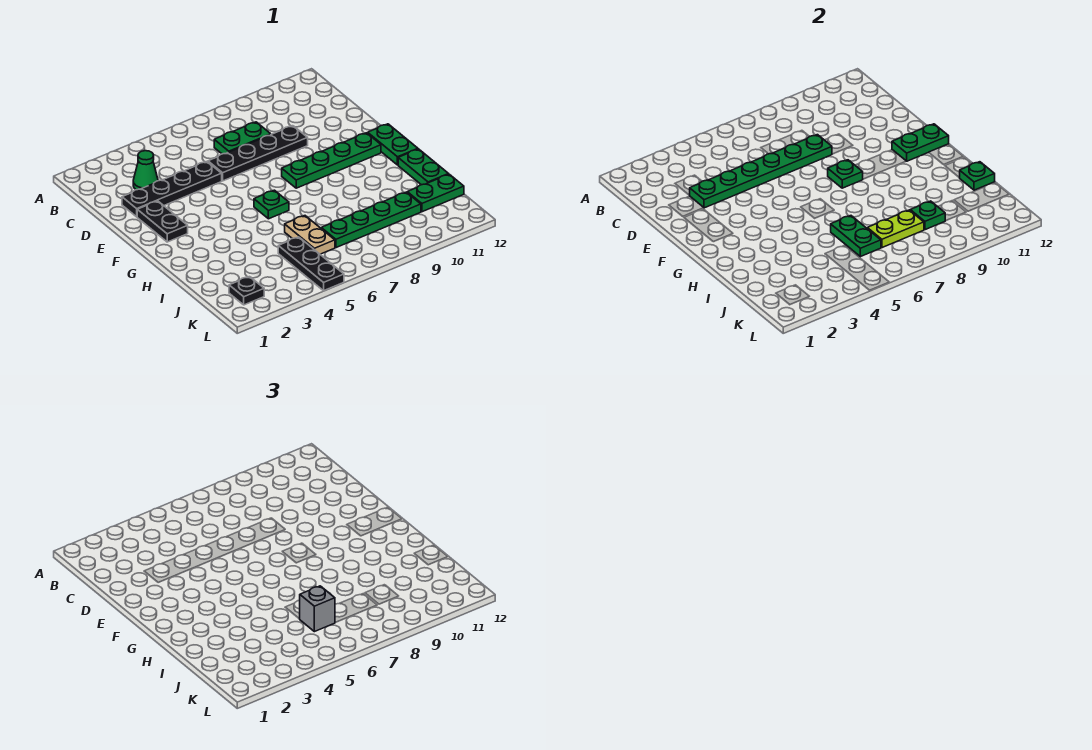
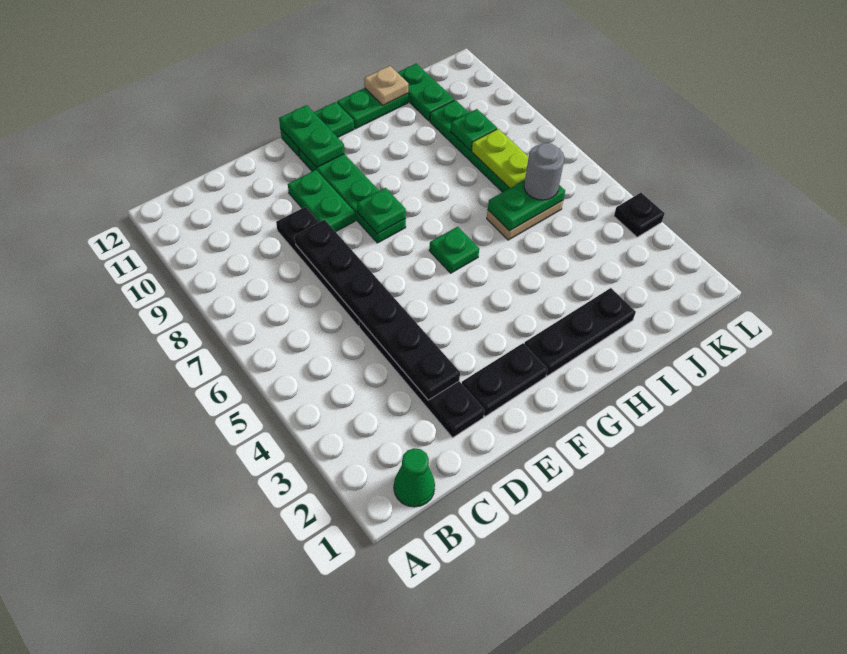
green cone C3 level 1 -> green cone B1 level 1
green plate C7:C8 level 1 -> green plate E9:E10 level 1
green plate D3:D8 level 2 -> black plate D3:D8 level 2
green plate I12 level 2 -> tan plate I12 level 2
black plate J5:L5 level 1 -> black plate G2:I2 level 1
grey brick J6 level 3 -> grey round brick J6 level 3
black plate K2 level 1 -> black plate L4 level 1

